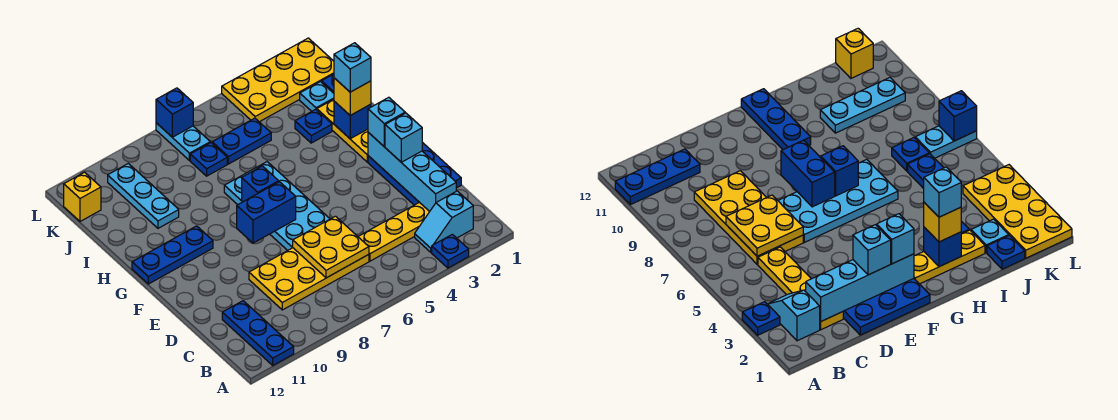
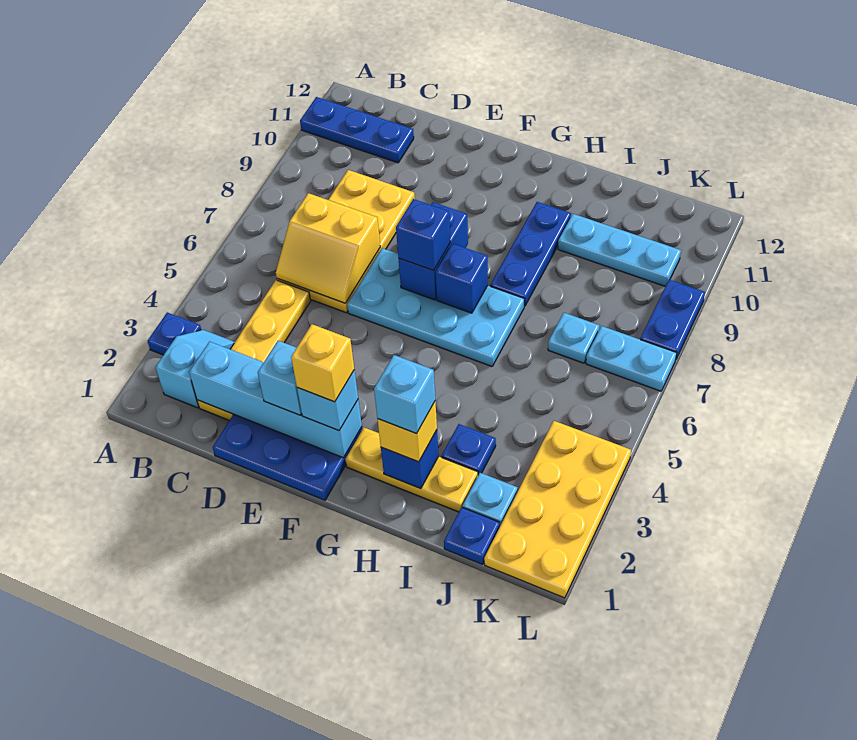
yellow plate C6:D7 level 2 -> yellow slope C6:D7 level 2 top 7
blue plate G10:G12 level 1 -> blue plate H8:H10 level 1
blue plate J5:J6 level 1 -> blue plate L8:L9 level 1
blue plate J7 level 1 -> cyan plate J7 level 1
yellow brick K12 level 1 -> yellow brick F2 level 4
blue brick L7 level 2 -> blue brick F7 level 3

